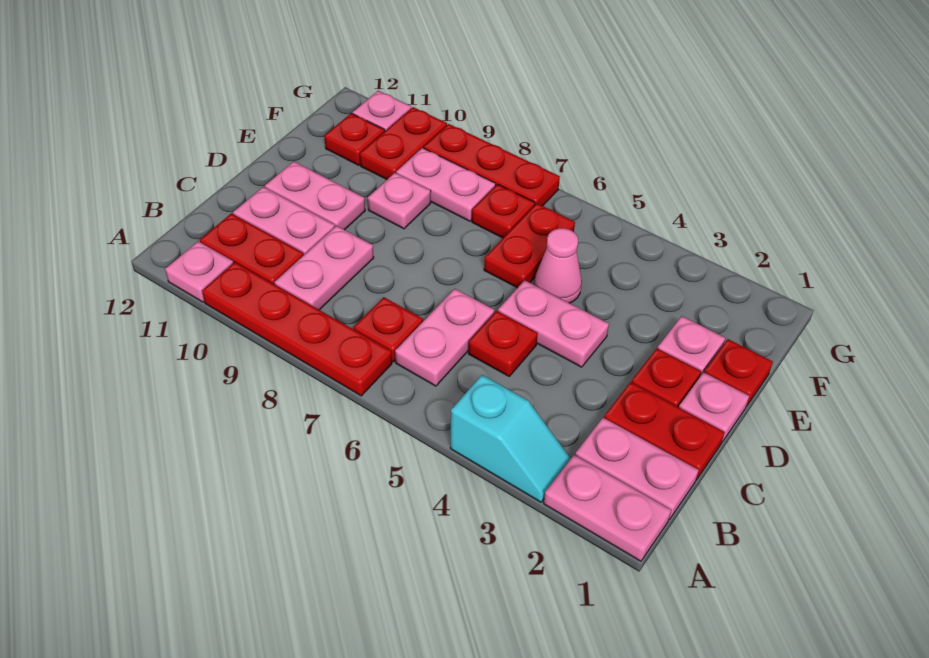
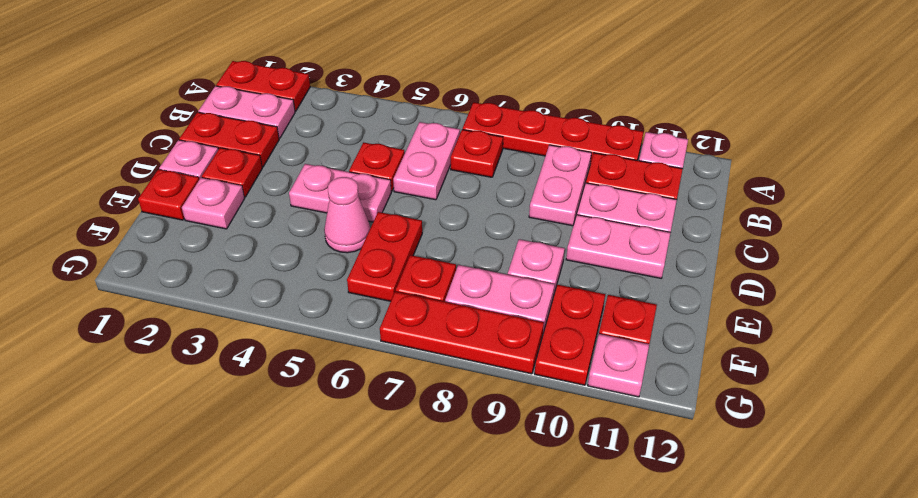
pink plate A1:A2 level 1 -> red plate A1:A2 level 1
cyan slope A3:A4 level 1 top 4 -> none

